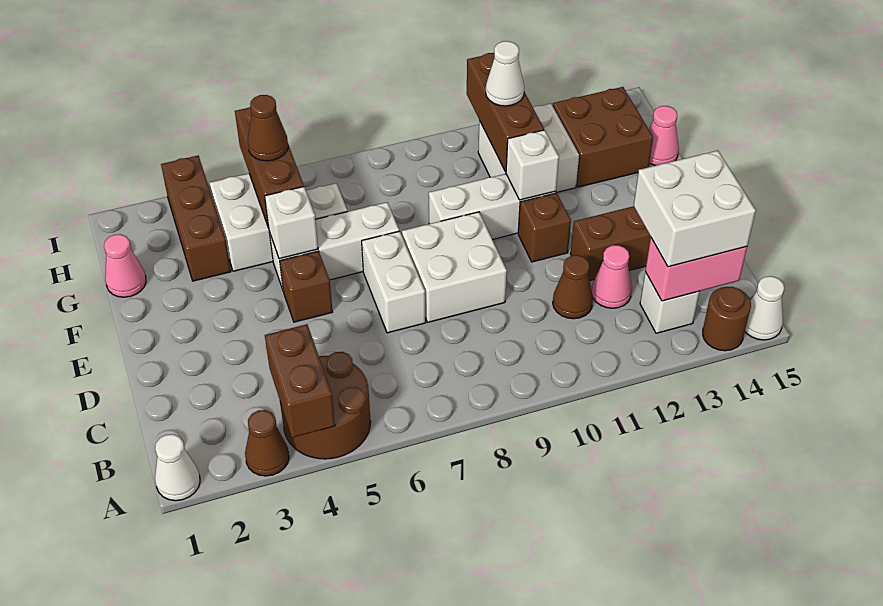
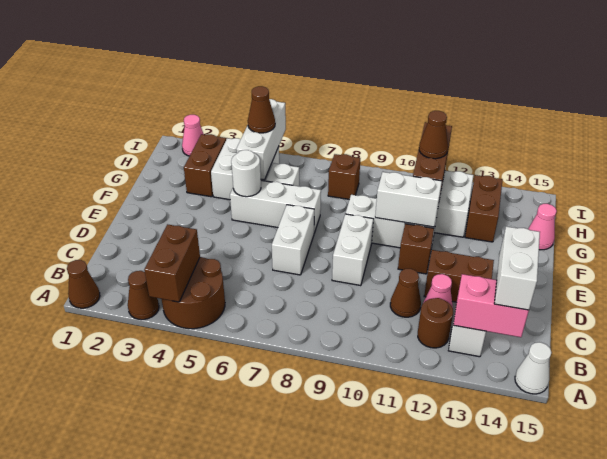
white cone A1 level 1 -> brown cone A1 level 1
brown round brick A14 level 1 -> brown round brick B12 level 1
white brick B13:C14 level 3 -> white brick B14:C14 level 3
white brick D8:E9 level 1 -> white brick D9:E9 level 1
brown brick E5 level 1 -> brown brick H8 level 1
white brick F5 level 2 -> white round brick F5 level 2
white brick F11 level 2 -> white brick F10:F11 level 2
pink cone G1 level 1 -> pink cone I2 level 1
brown brick G3:I3 level 1 -> brown brick G3:H3 level 1
brown brick G5:I5 level 2 -> white brick G5:I5 level 2
brown brick G13:H14 level 1 -> brown brick G13:H13 level 1
white cone H11 level 3 -> brown cone H11 level 3

